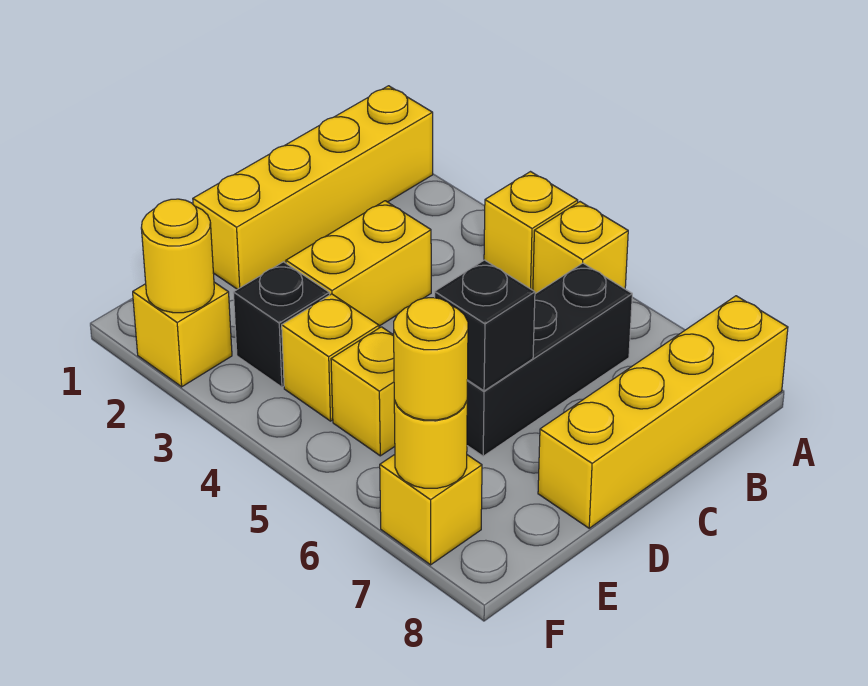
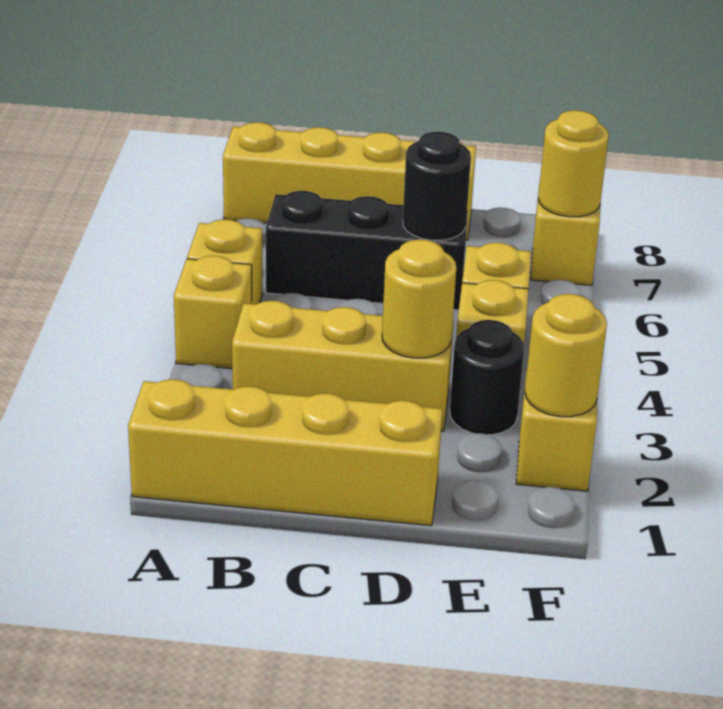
yellow brick C3:D3 level 1 -> yellow brick B3:D3 level 1
black brick D6 level 2 -> black round brick D6 level 2
black brick E3 level 1 -> black round brick E3 level 1
yellow round brick F7 level 3 -> yellow round brick D3 level 2

